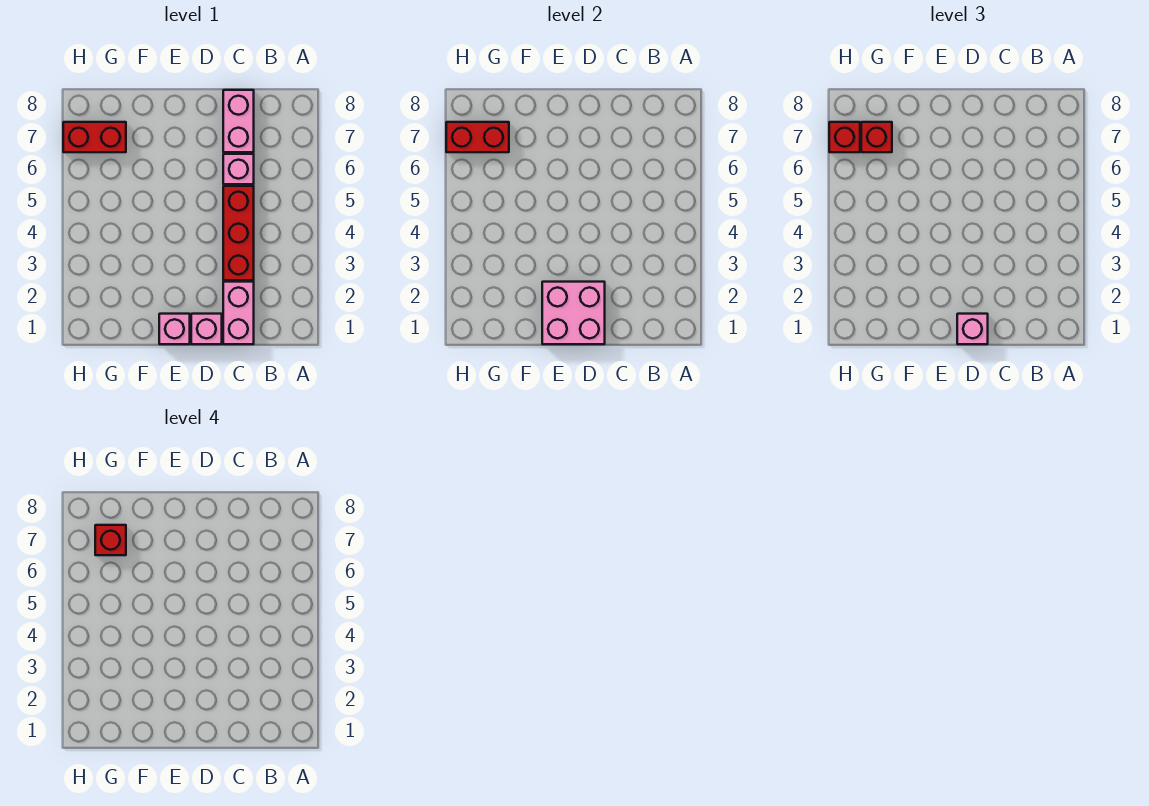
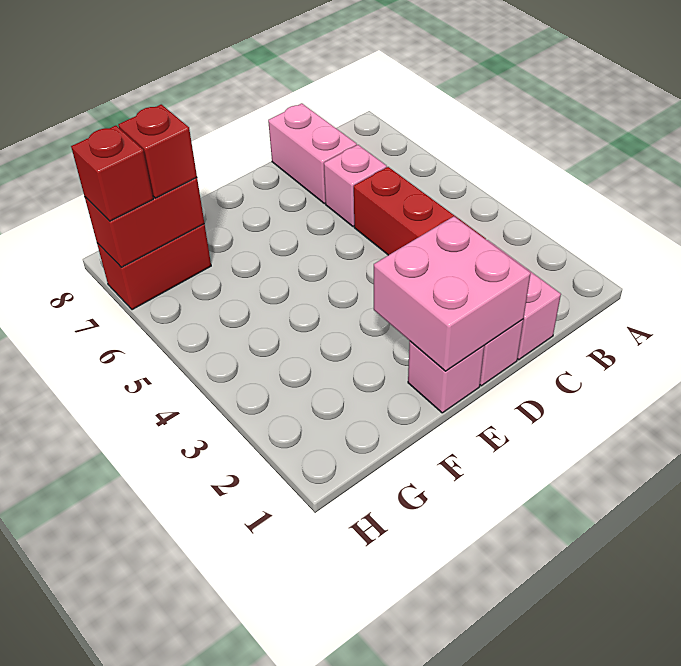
pink brick D1 level 3 -> none
red brick G7 level 4 -> none

